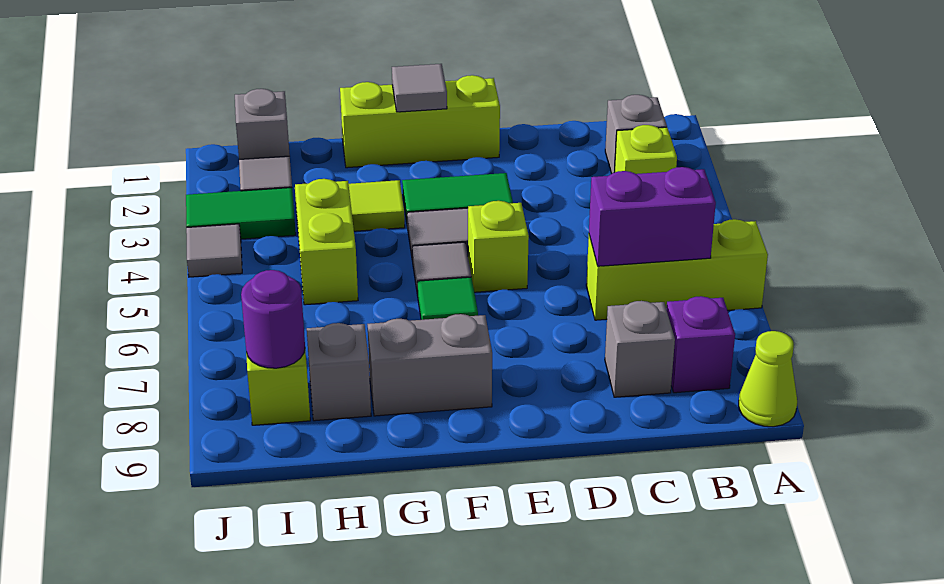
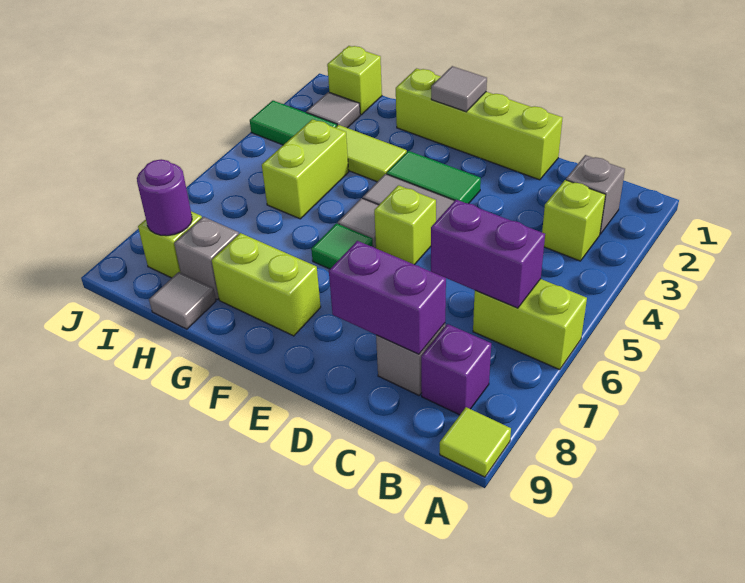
lime brick A6:C6 level 1 -> lime brick A6:B6 level 1
lime cone A9 level 1 -> lime tile A9 level 1
none -> purple brick C8:D8 level 2
lime brick E1:G1 level 1 -> lime brick D1:G1 level 1
grey brick F8:G8 level 1 -> lime brick F8:G8 level 1
grey brick I1 level 1 -> lime brick I1 level 1
grey tile J4 level 1 -> grey tile H9 level 1

